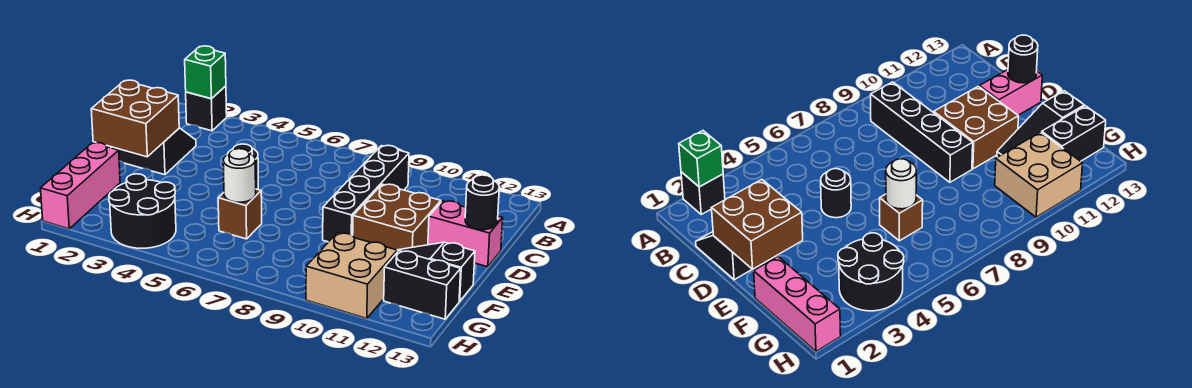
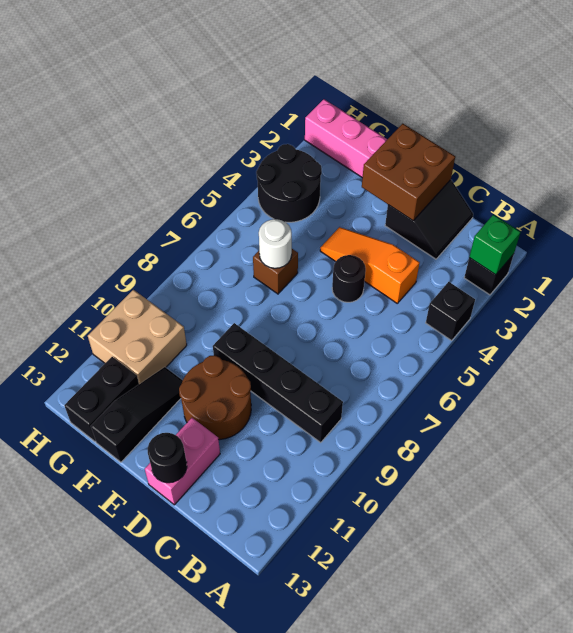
none -> black brick A4 level 1
none -> orange slope C4:E4 level 1 top C
brown brick D10:E11 level 1 -> brown round brick D10:E11 level 1

